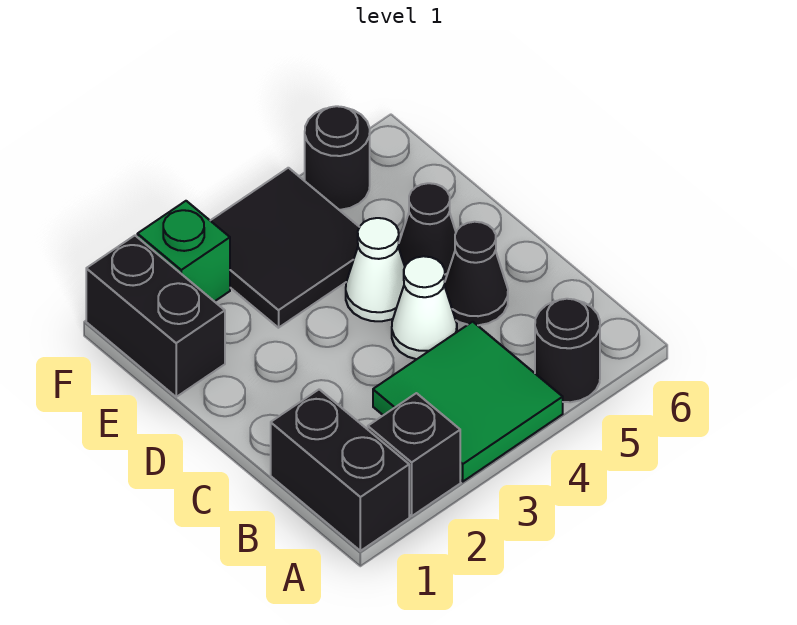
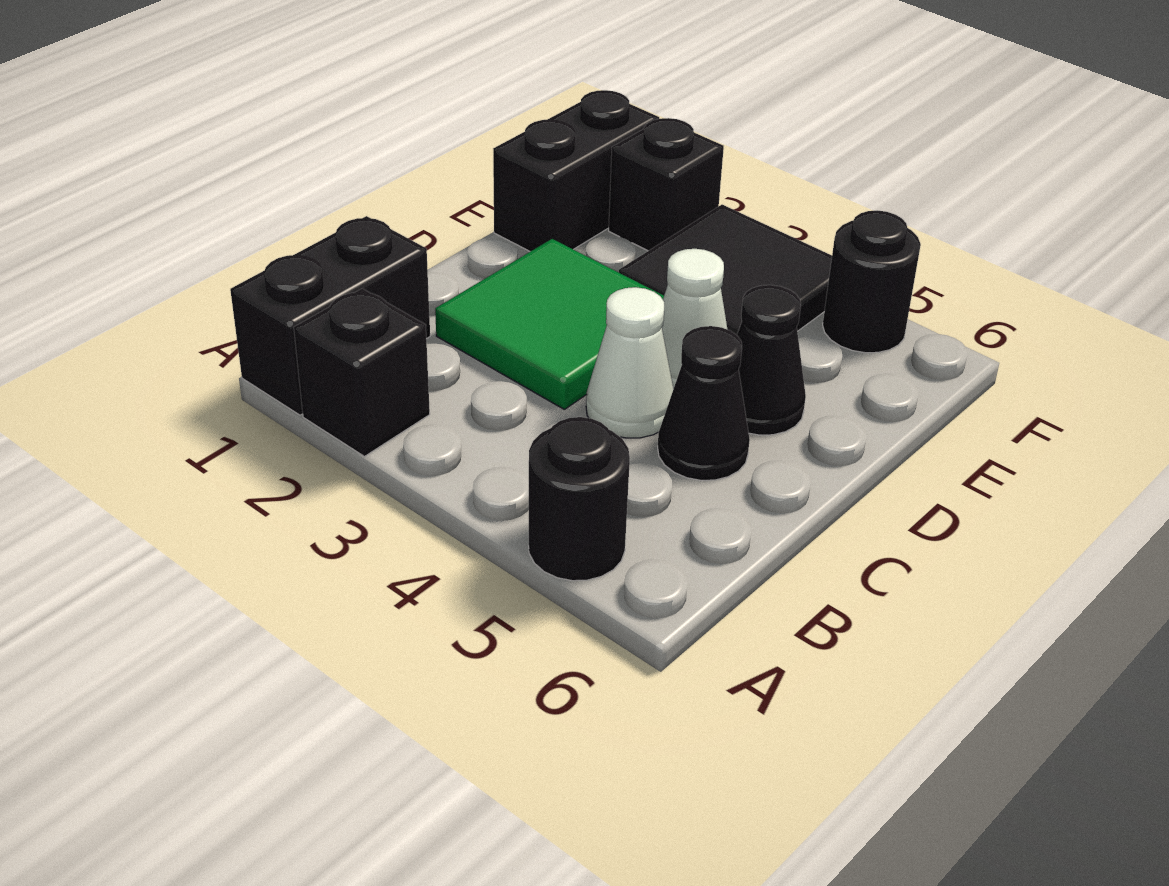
green tile A3:B4 level 1 -> green tile C2:D3 level 1
green brick F2 level 1 -> black brick F2 level 1

